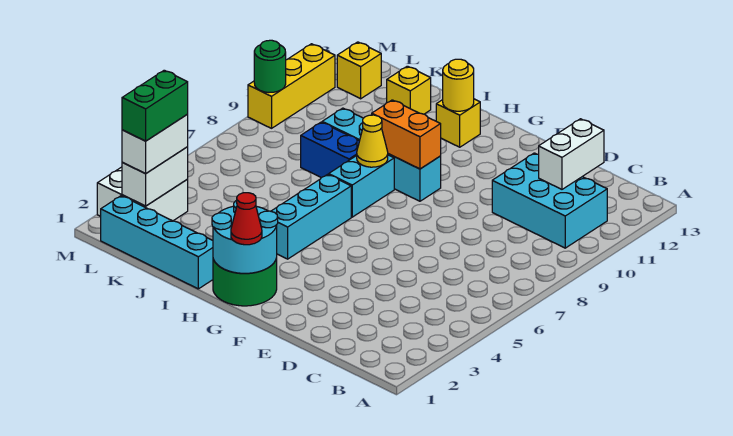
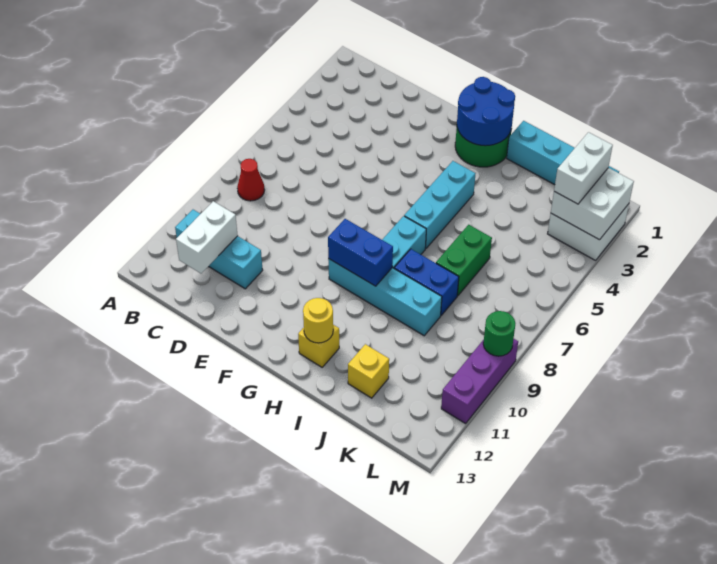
cyan brick B10:D11 level 1 -> cyan brick B11:D11 level 1
cyan round brick G1:H2 level 2 -> blue round brick G1:H2 level 2
red cone G1 level 3 -> red cone B8 level 1
orange brick G9:H9 level 2 -> blue brick G9:H9 level 2
yellow cone H8 level 2 -> none
white brick L2:L3 level 2 -> white brick L2:M3 level 2
green brick L2:L3 level 4 -> green brick J6:J7 level 1
yellow brick L12 level 1 -> none
yellow brick M9:M11 level 1 -> purple brick M9:M11 level 1

